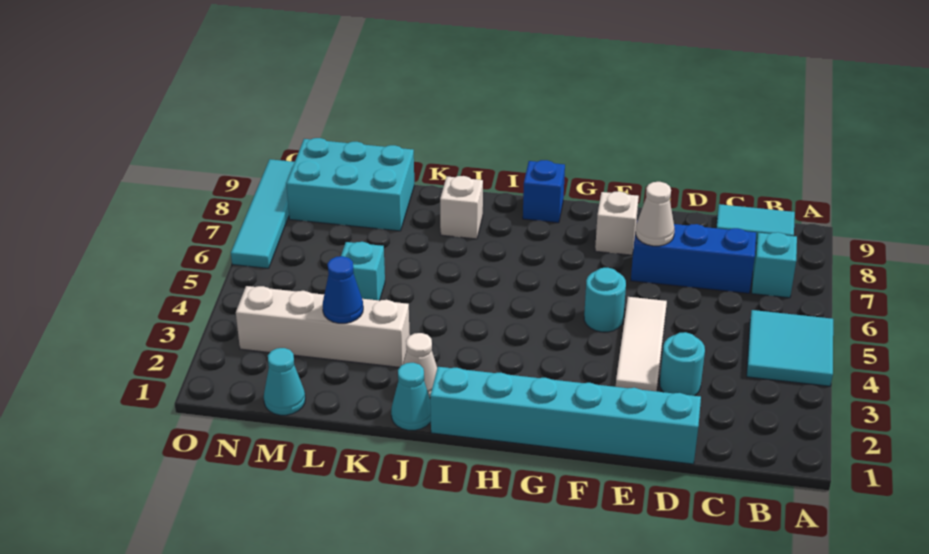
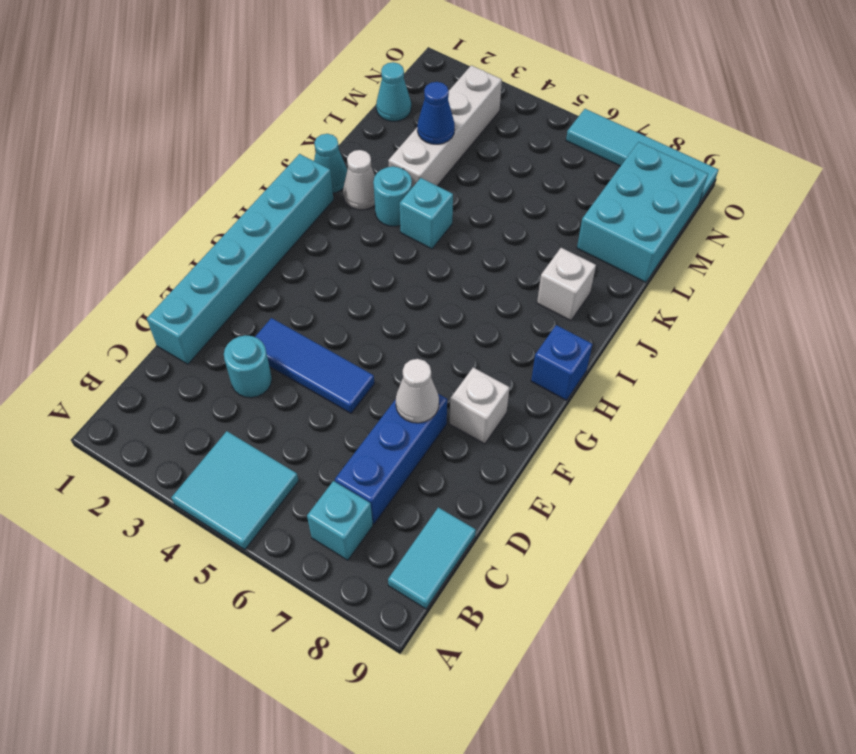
white tile E3:E5 level 1 -> blue tile E3:E5 level 1
cyan round brick F5 level 1 -> cyan round brick J3 level 1
cyan brick L5 level 1 -> cyan brick J4 level 1

